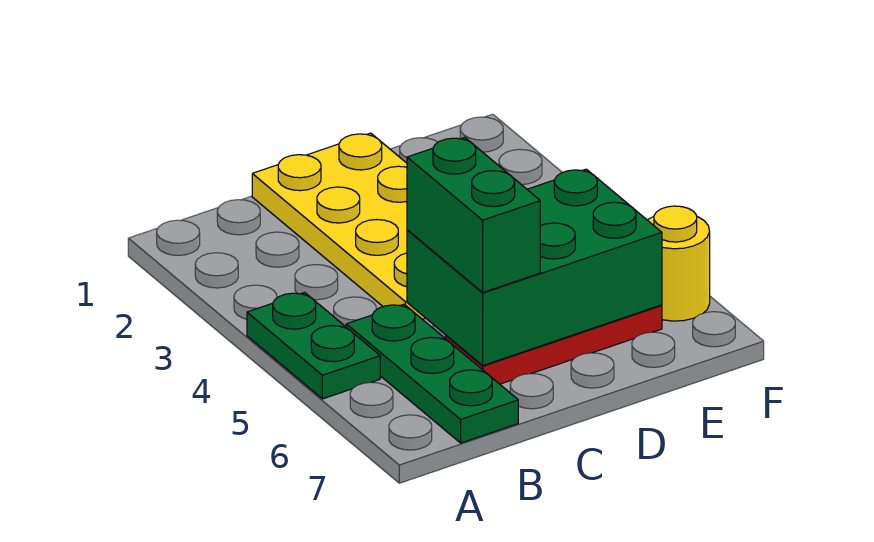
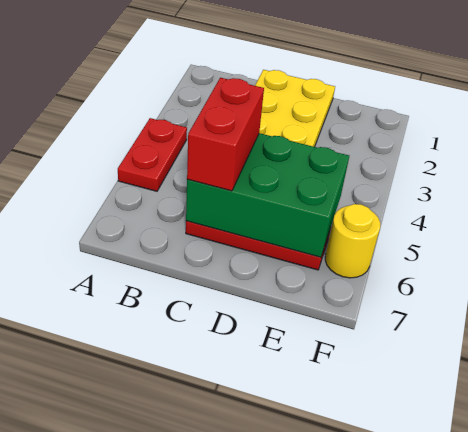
green plate A4:A5 level 1 -> red plate A4:A5 level 1
green plate B5:B7 level 1 -> none
green brick C5:C6 level 3 -> red brick C5:C6 level 3

